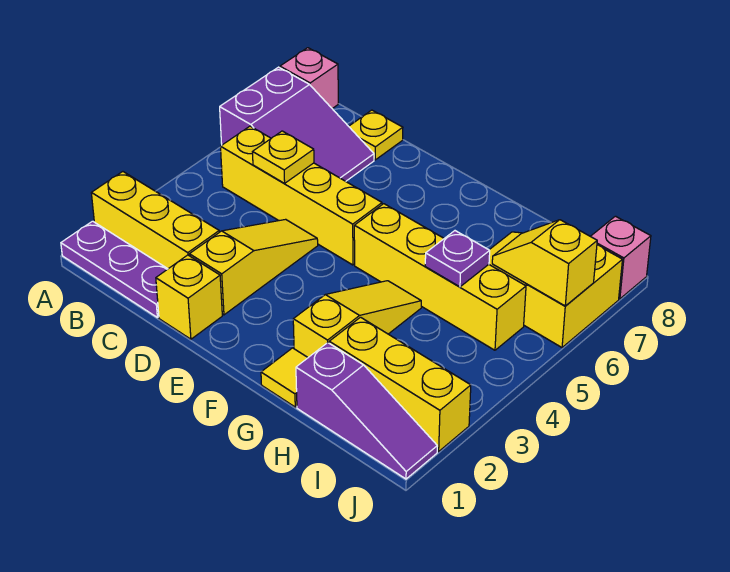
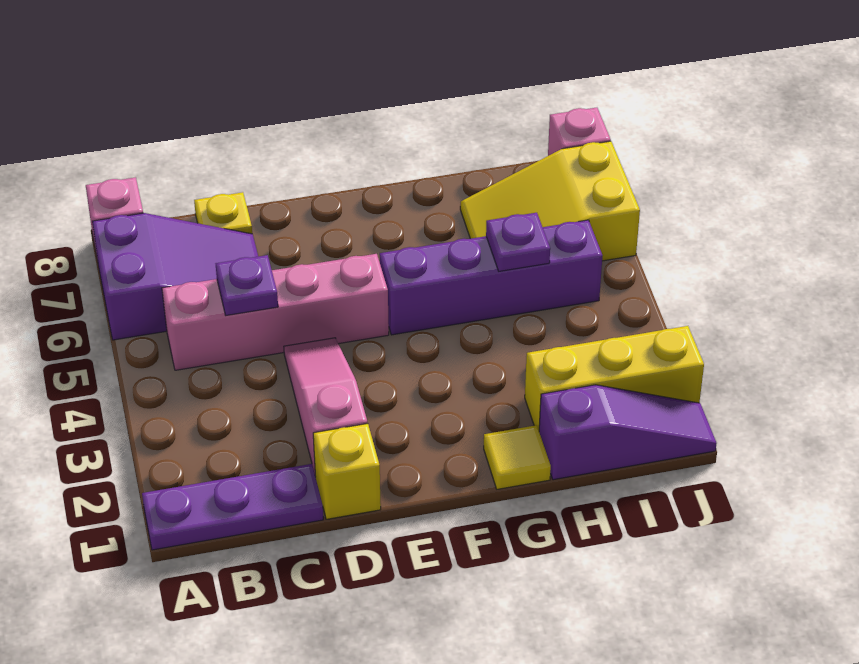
yellow brick A2:C2 level 1 -> none
yellow brick B5:E5 level 1 -> pink brick B5:E5 level 1
yellow plate C5 level 2 -> purple plate C5 level 2
yellow slope D2:D4 level 1 top 2 -> pink slope D2:D4 level 1 top 2
yellow brick F5:I5 level 1 -> purple brick F5:I5 level 1
yellow slope G2:G4 level 1 top 2 -> none
yellow slope I6:J6 level 2 top J -> none

